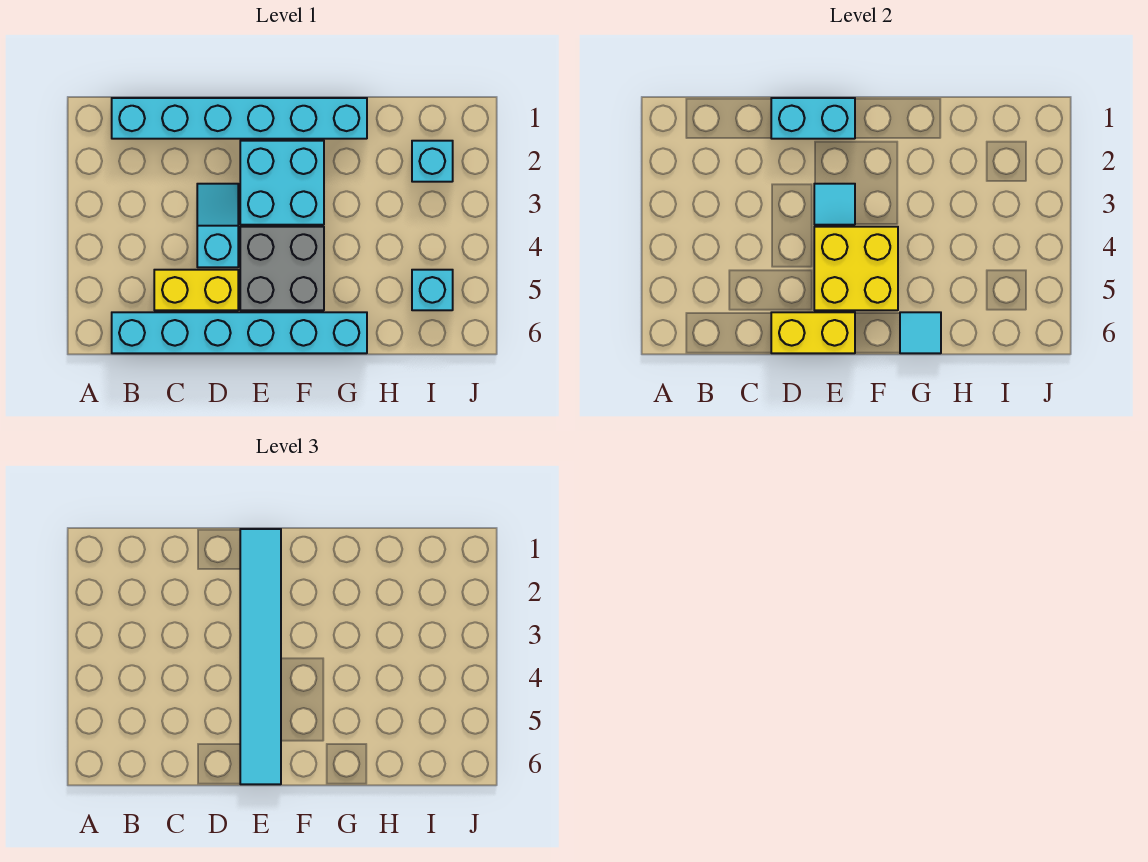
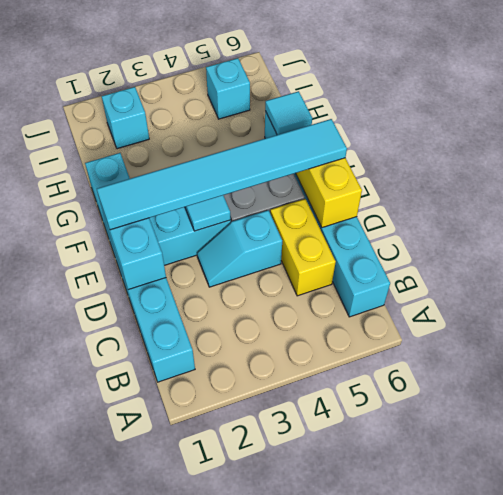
yellow brick E4:F5 level 2 -> none

